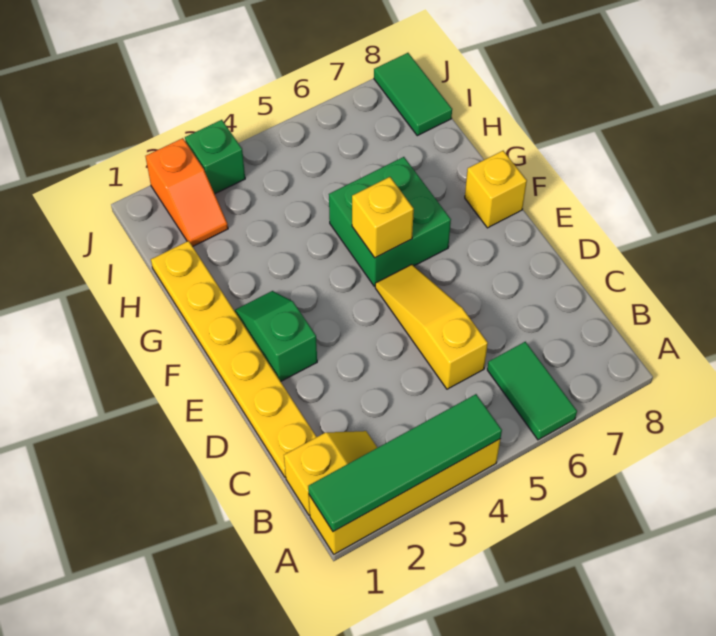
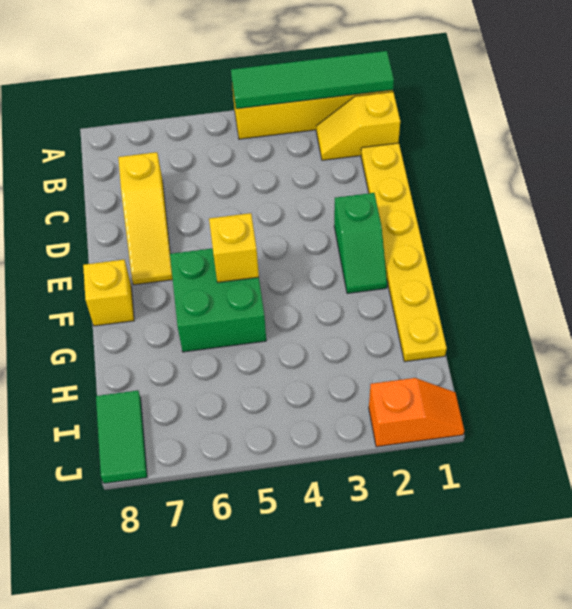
green tile A6:B6 level 1 -> none
yellow slope C5:E5 level 1 top C -> yellow slope C7:E7 level 1 top C
orange slope I2:J2 level 1 top J -> orange slope J1:J2 level 1 top 2
green brick J3 level 1 -> none

